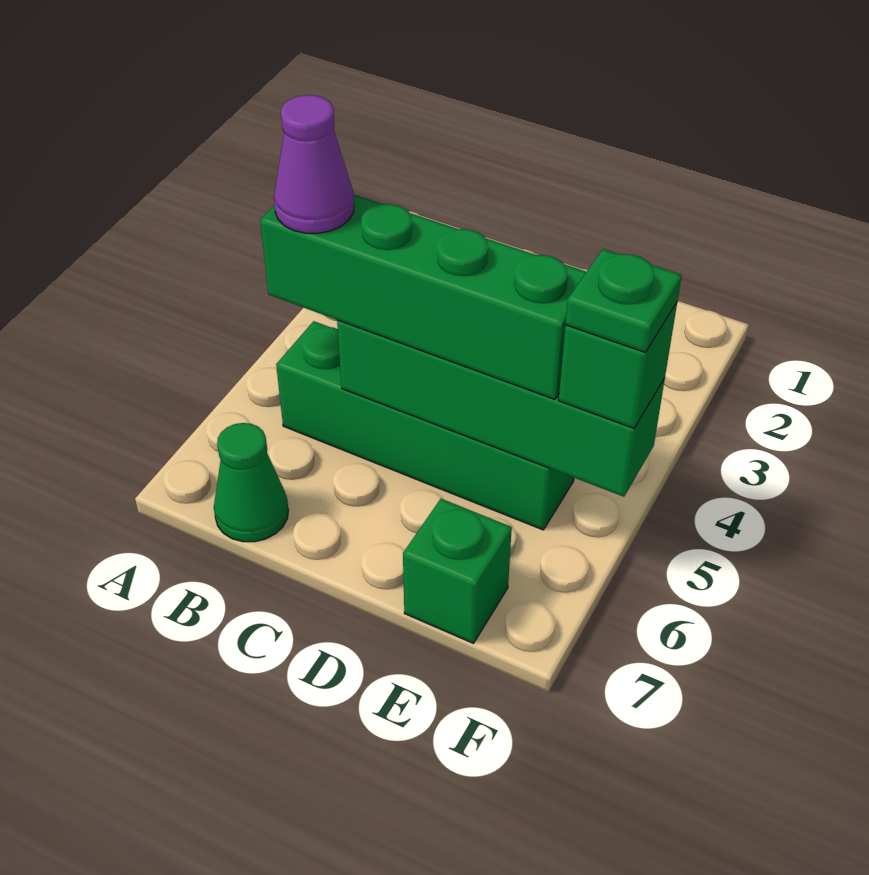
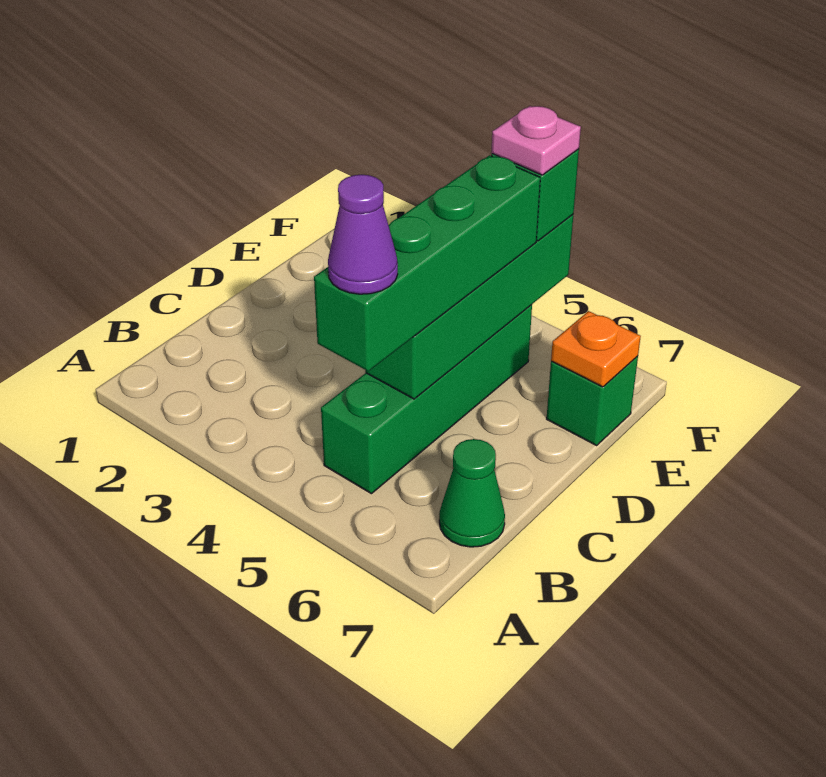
none -> orange plate E7 level 2
green plate F5 level 4 -> pink plate F5 level 4

